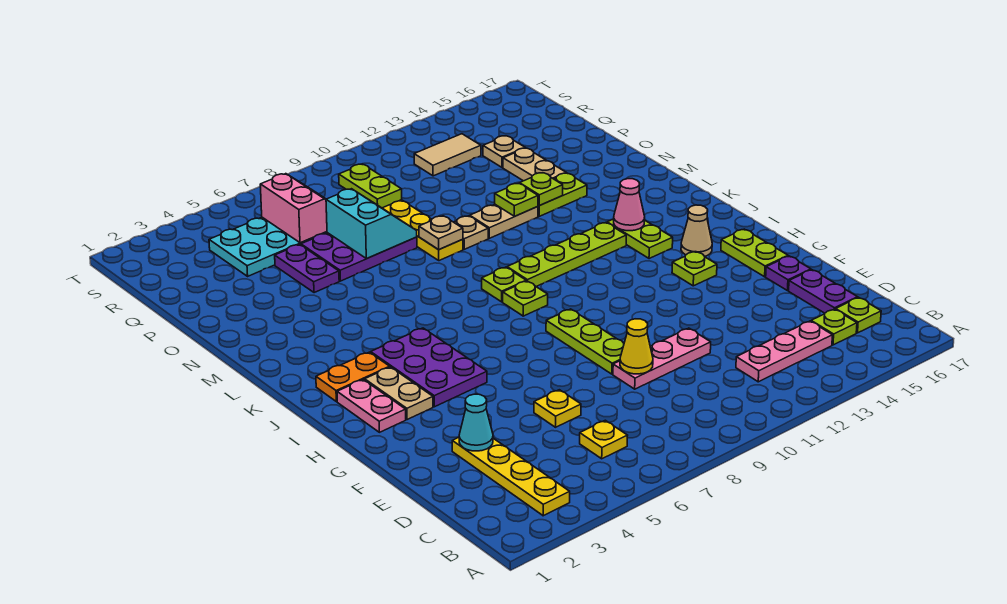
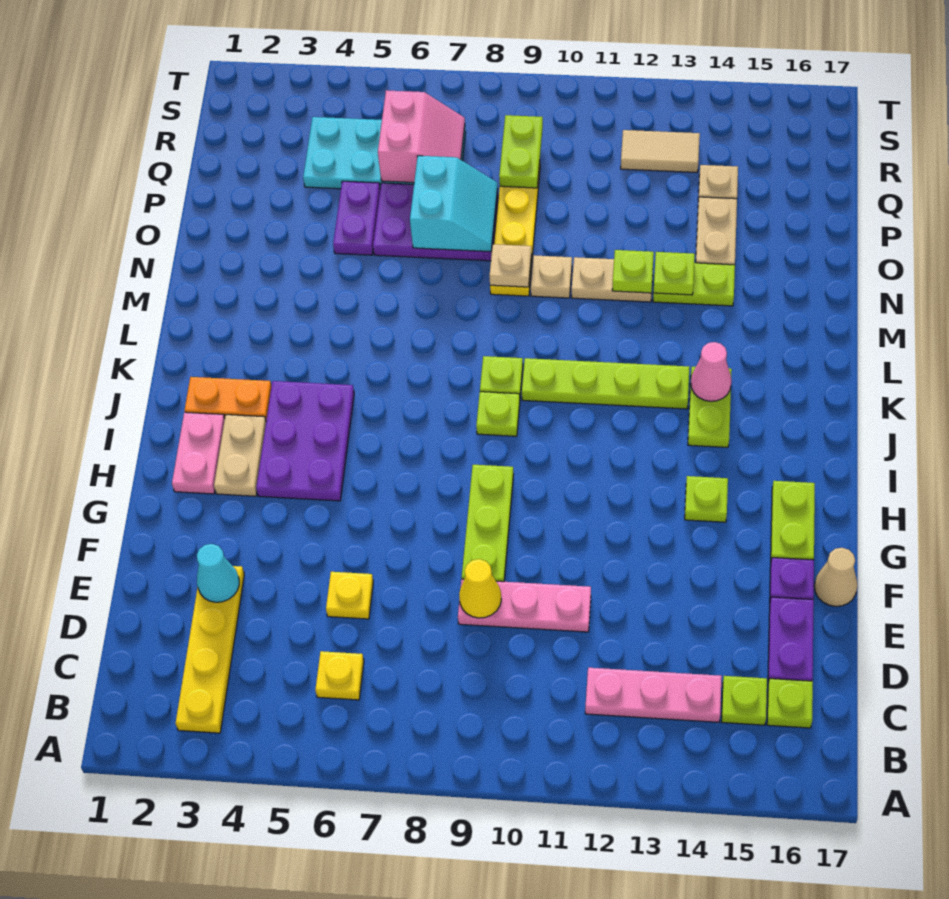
tan cone I15 level 1 -> tan cone F17 level 1

